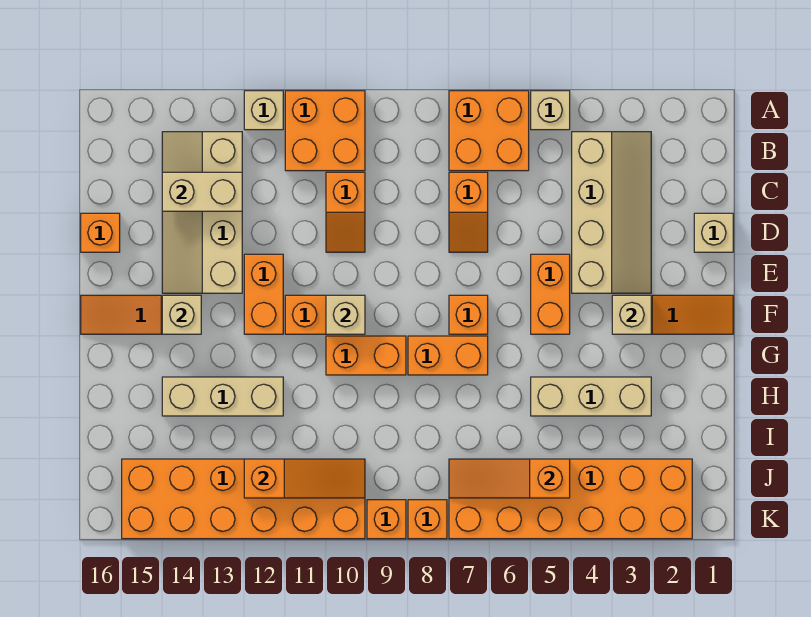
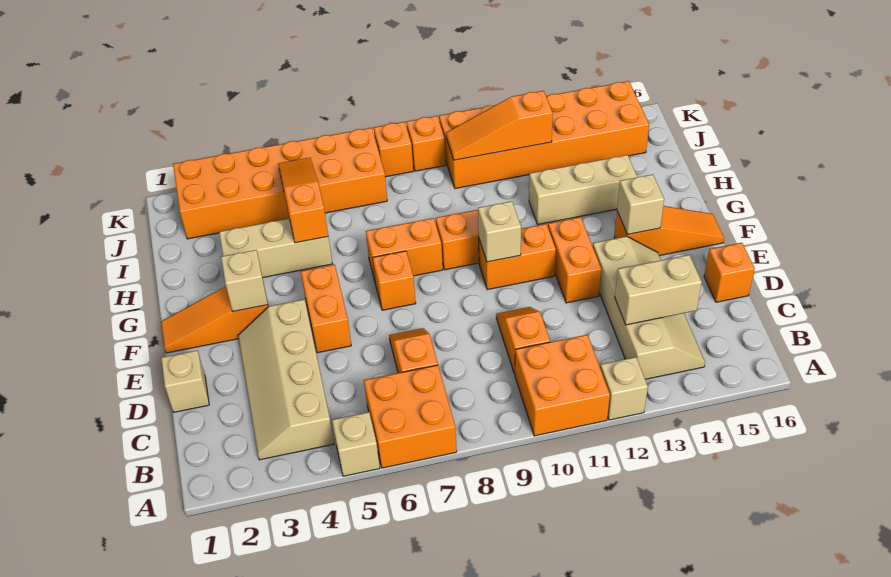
orange slope J5:J7 level 2 top 5 -> orange slope H5:J5 level 2 top H

